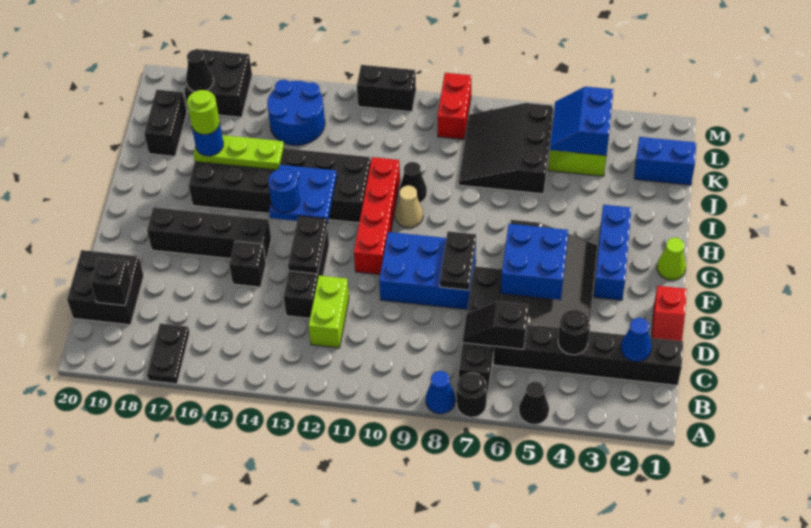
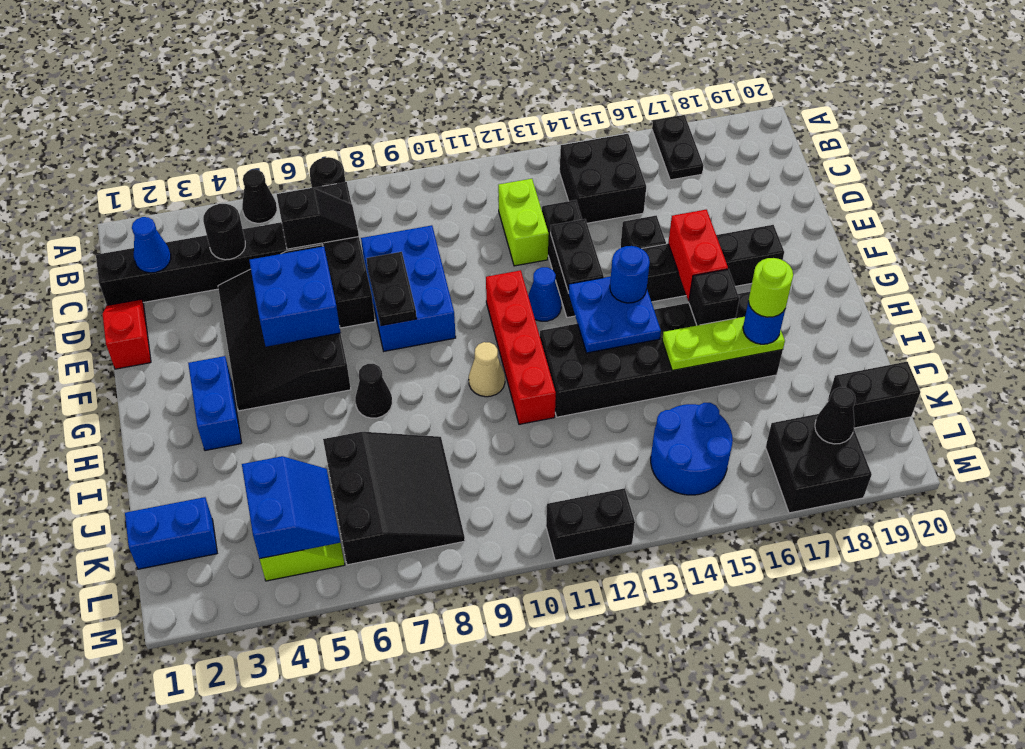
blue cone A8 level 1 -> blue cone F12 level 1
black brick C19:D20 level 1 -> black brick B14:C15 level 1
black brick C19 level 2 -> black brick H16 level 2
blue brick E8:F10 level 1 -> blue brick D8:F9 level 1
blue brick F3:H3 level 1 -> blue brick G3:H3 level 1
lime cone G1 level 1 -> none
black cone I10 level 1 -> black cone H7 level 1
black brick J19:K19 level 1 -> black brick K19:K20 level 1
red brick L9:M9 level 1 -> red brick F16:G16 level 2

